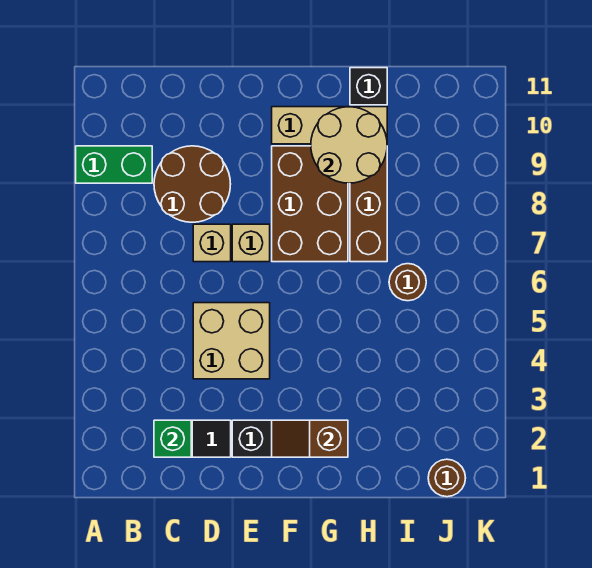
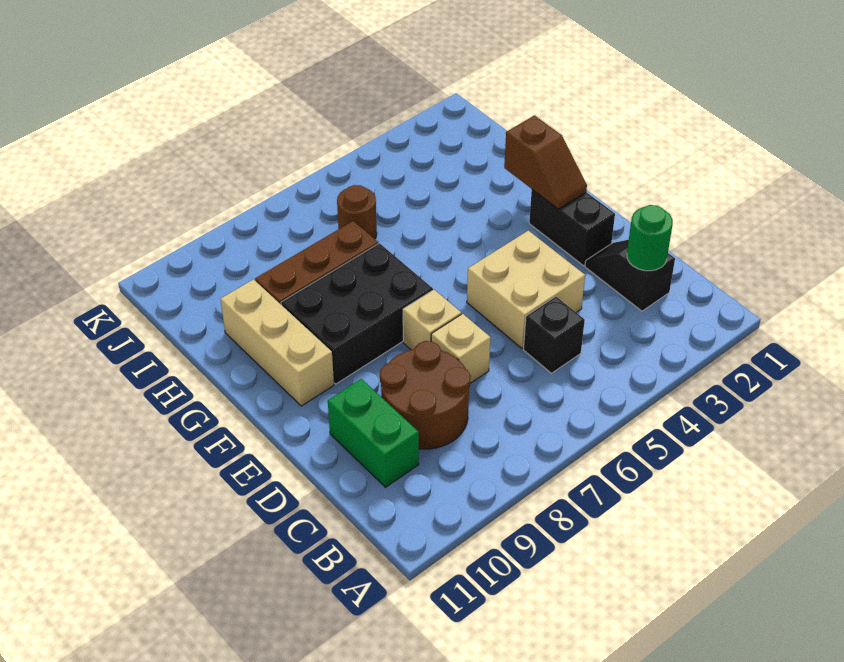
green brick A9:B9 level 1 -> green brick C10:D10 level 1
green brick C2 level 2 -> green round brick C2 level 2
brown brick F7:G9 level 1 -> black brick F7:G9 level 1
tan round brick G9:H10 level 2 -> none
black brick H11 level 1 -> black brick C5 level 1
brown round brick J1 level 1 -> none

